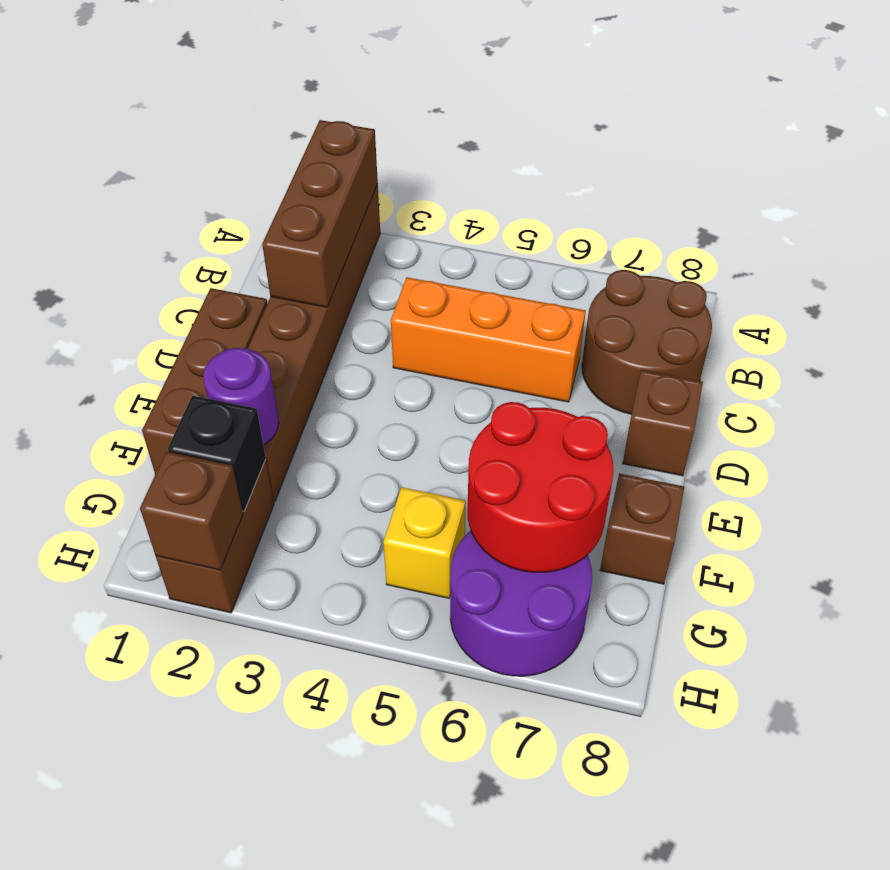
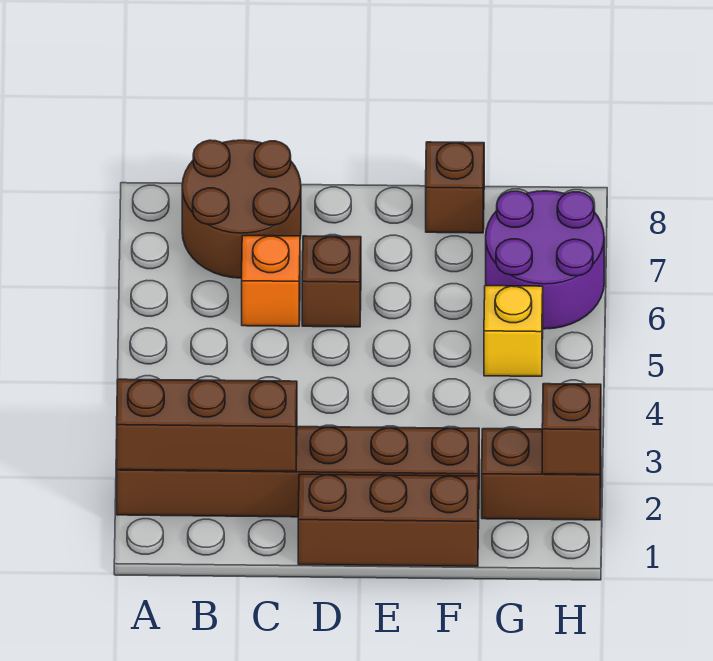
orange brick C4:C6 level 1 -> orange brick C6 level 1
brown brick D8 level 1 -> brown brick D6 level 1
purple round brick F2 level 2 -> none
red round brick F6:G7 level 2 -> none
black brick G2 level 2 -> none

